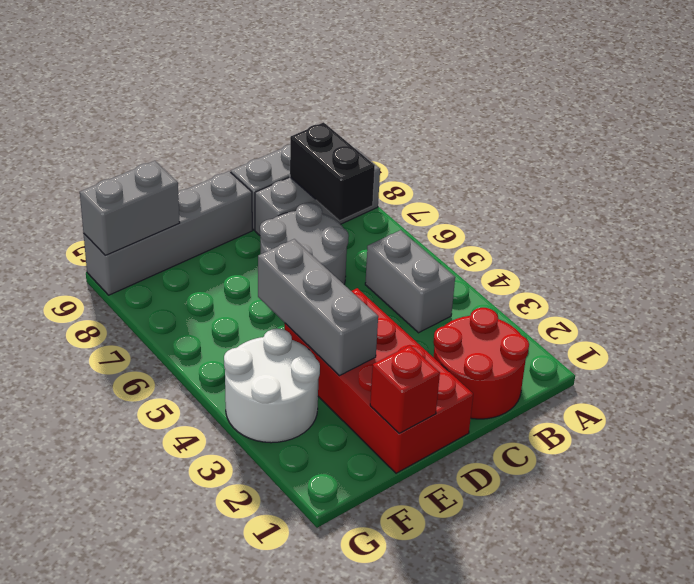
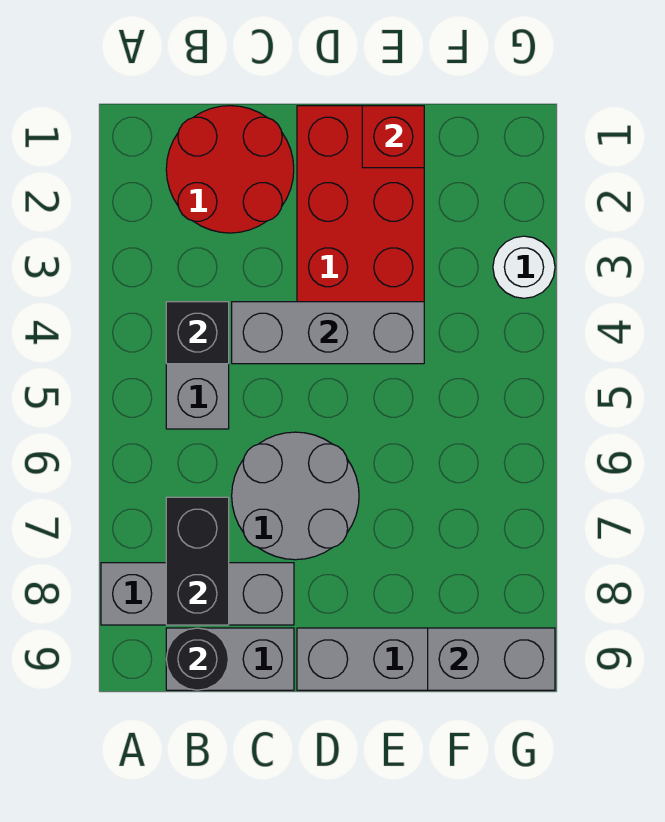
none -> black brick B4 level 2
none -> black round brick B9 level 2
grey brick E3:E5 level 2 -> grey brick C4:E4 level 2
white round brick F3:G4 level 1 -> white round brick G3 level 1

